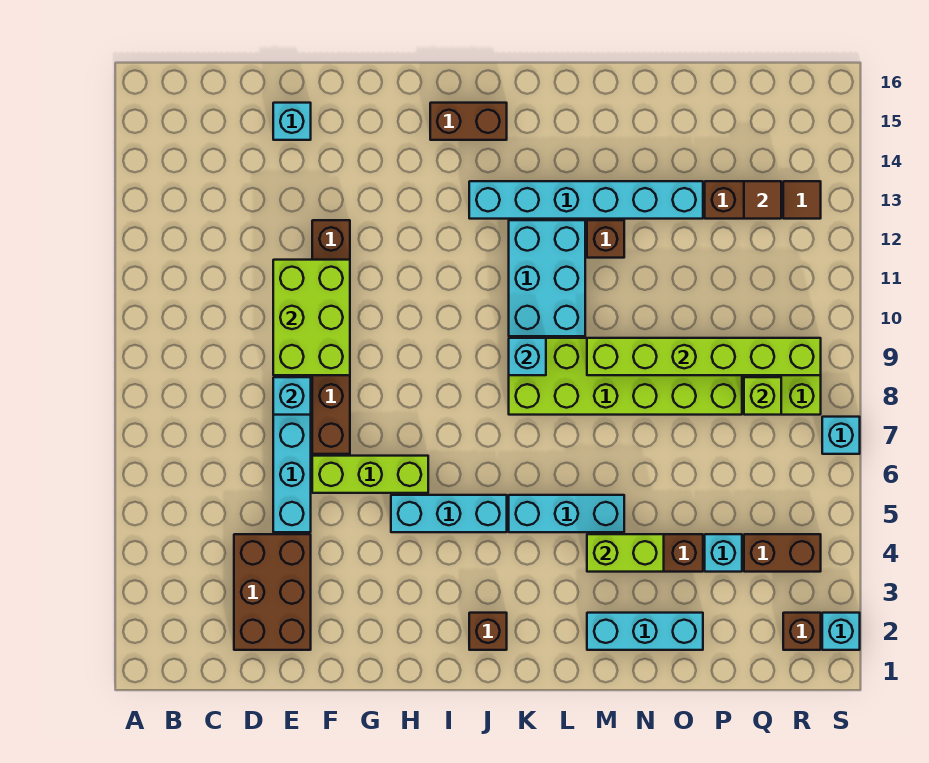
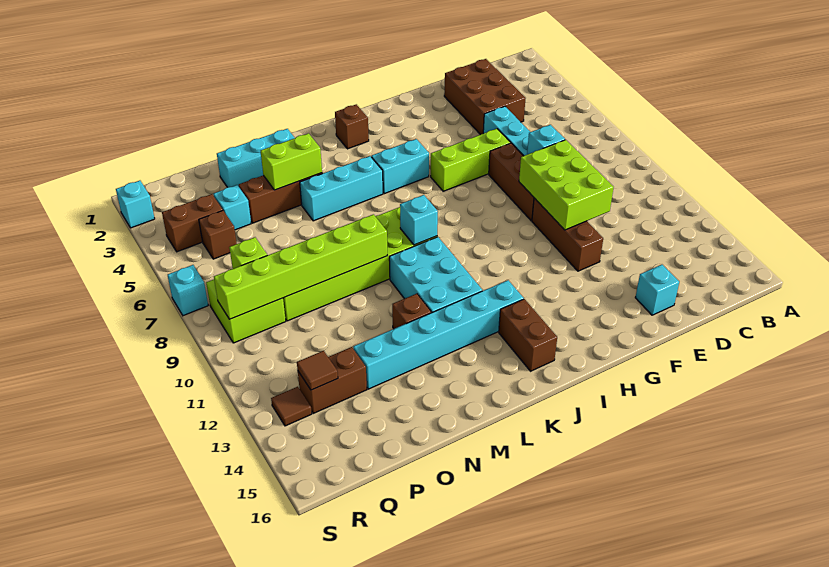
cyan brick H5:J5 level 1 -> cyan brick I5:J5 level 1
brown brick I15:J15 level 1 -> brown brick J14:J15 level 1
brown brick R2 level 1 -> brown brick Q5 level 1

